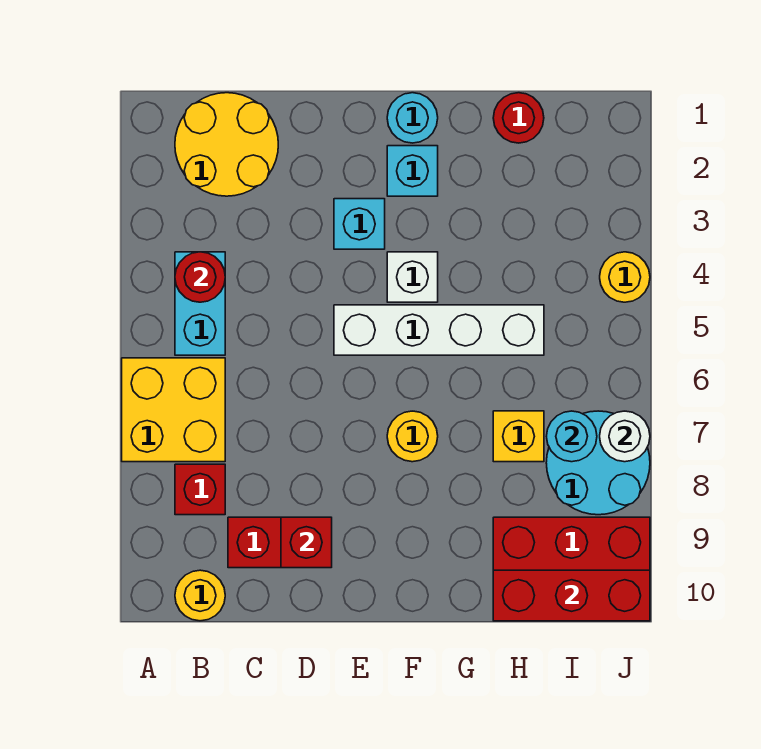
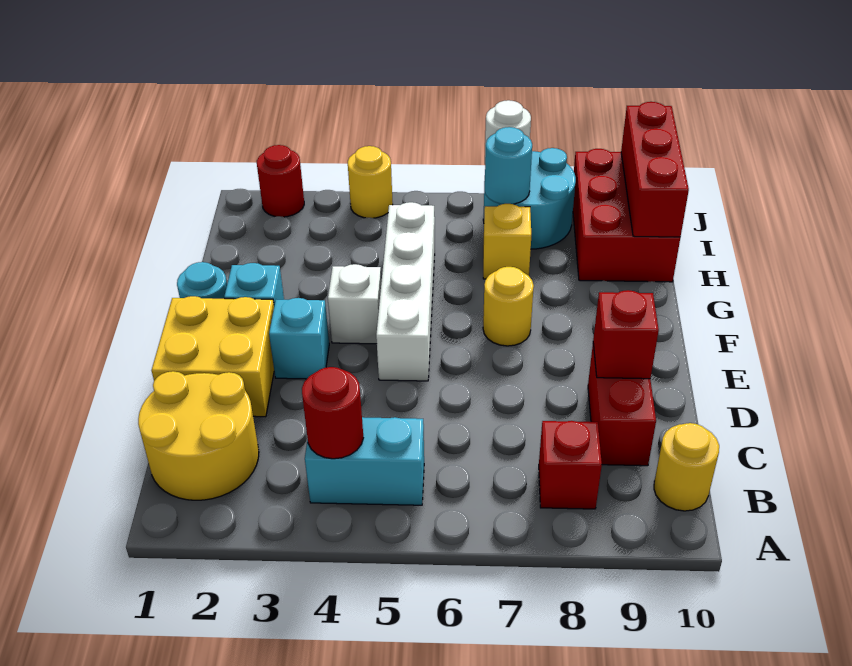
yellow brick A6:B7 level 1 -> yellow brick D1:E2 level 1
red round brick H1 level 1 -> red round brick J2 level 1

